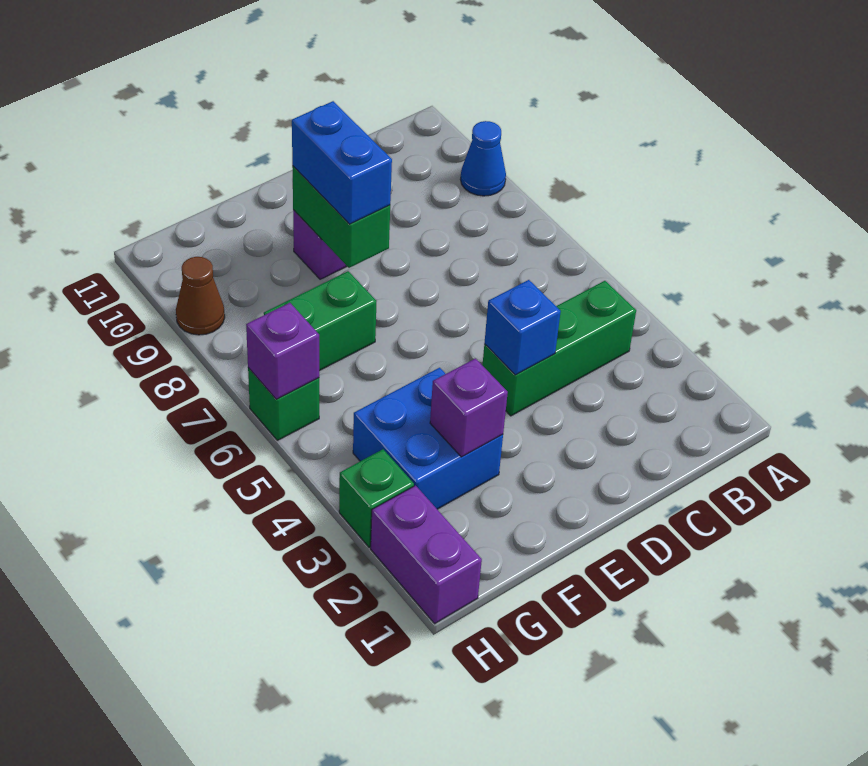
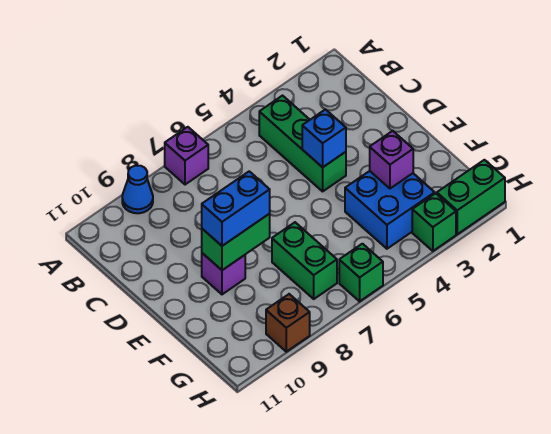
purple brick H1:H2 level 1 -> green brick H1:H2 level 1
purple brick H6 level 2 -> purple brick A7 level 1
brown cone H9 level 1 -> brown brick H9 level 1

